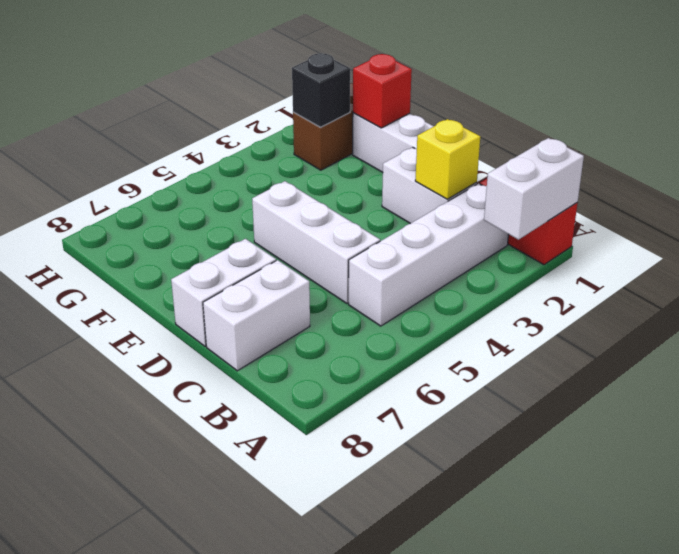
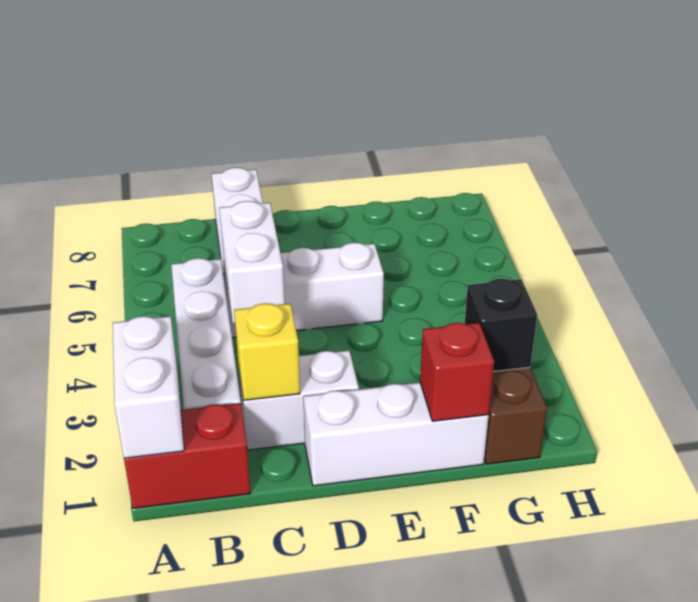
white brick D7:D8 level 1 -> white brick C4:C5 level 2

